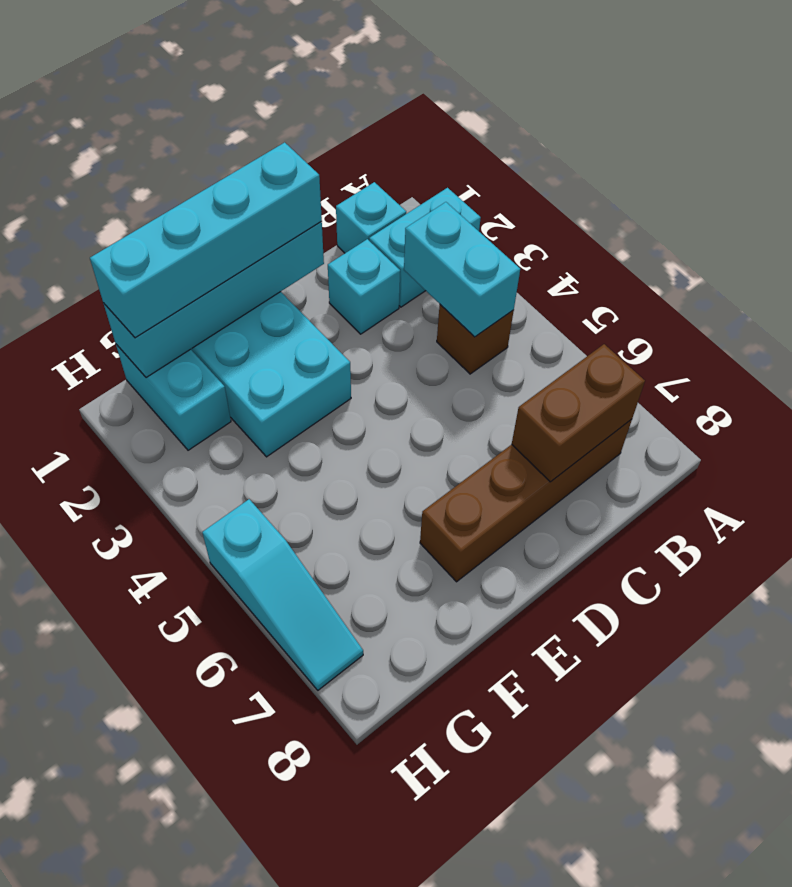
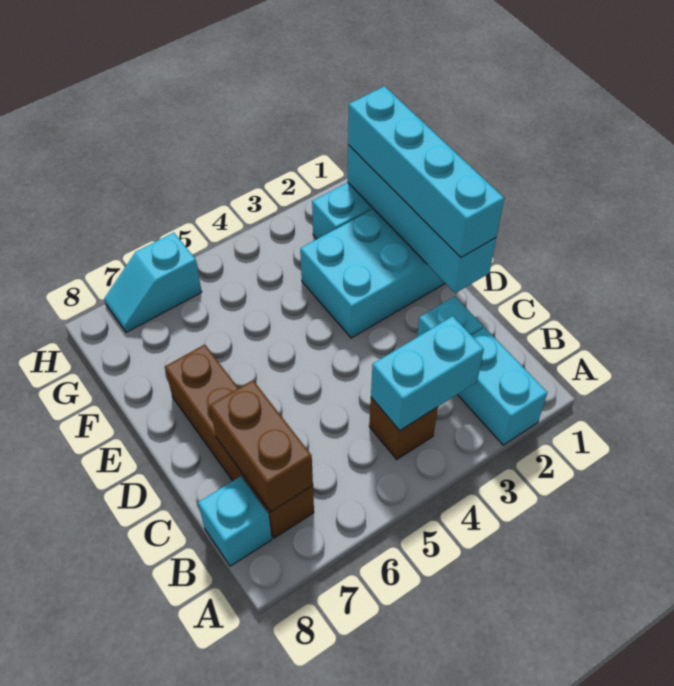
cyan brick B1 level 1 -> cyan brick B8 level 1
cyan slope H5:H7 level 1 top 5 -> cyan slope H6:H7 level 1 top 6

